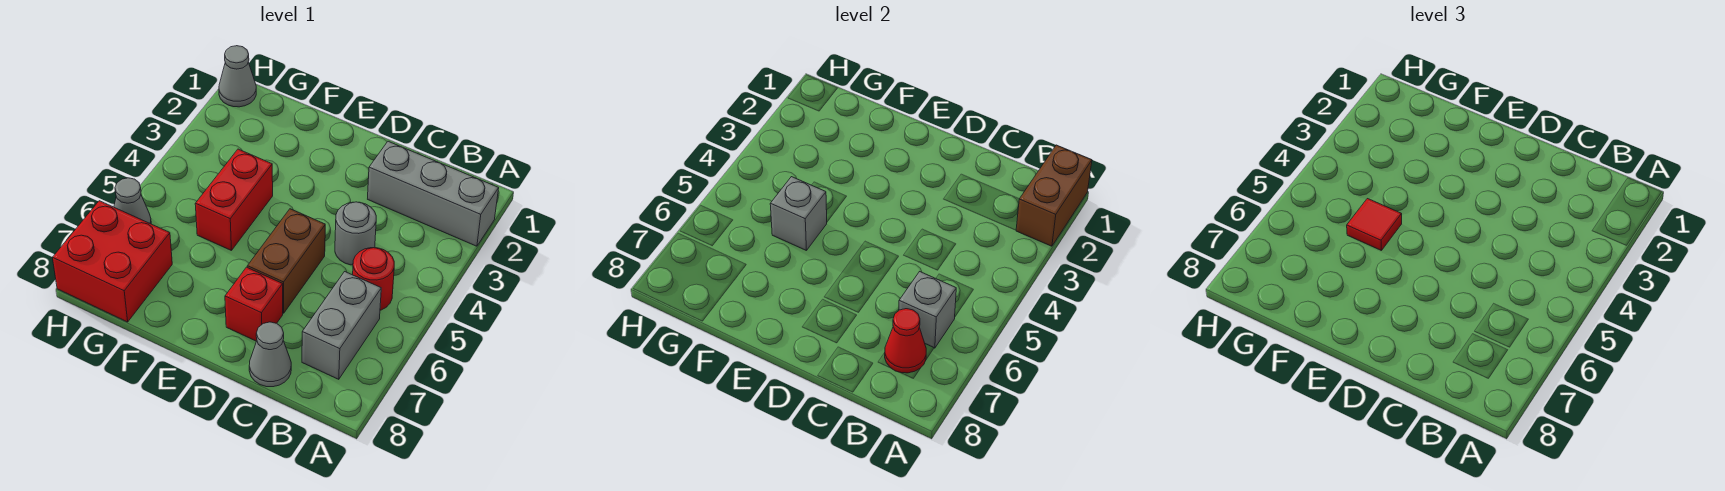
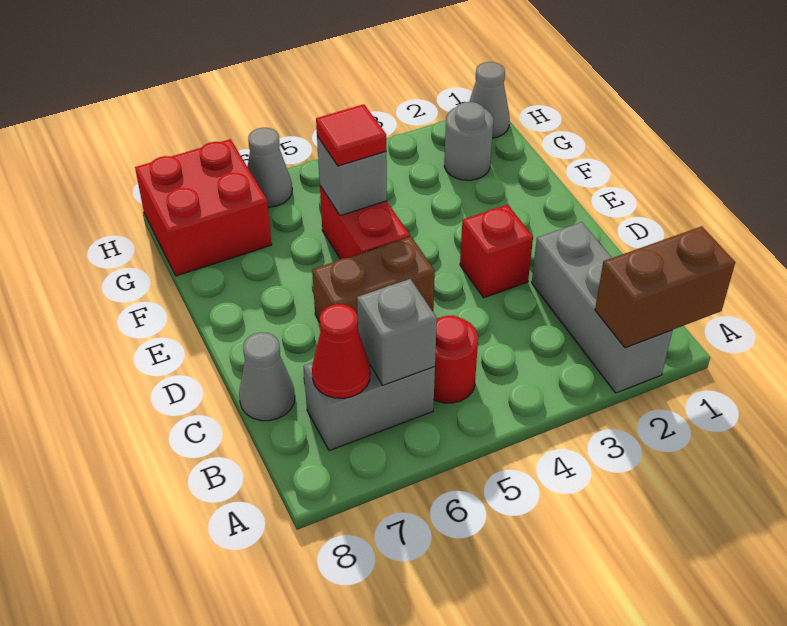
grey round brick C4 level 1 -> grey round brick G2 level 1
red brick D7 level 1 -> red brick D3 level 1
red brick F4:F5 level 1 -> red brick E5:F5 level 1

